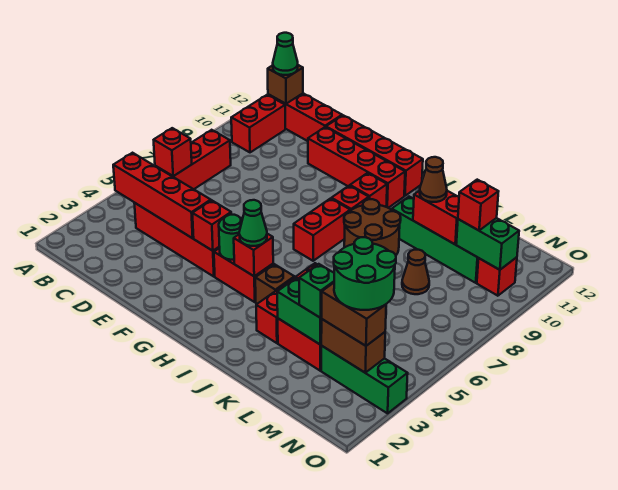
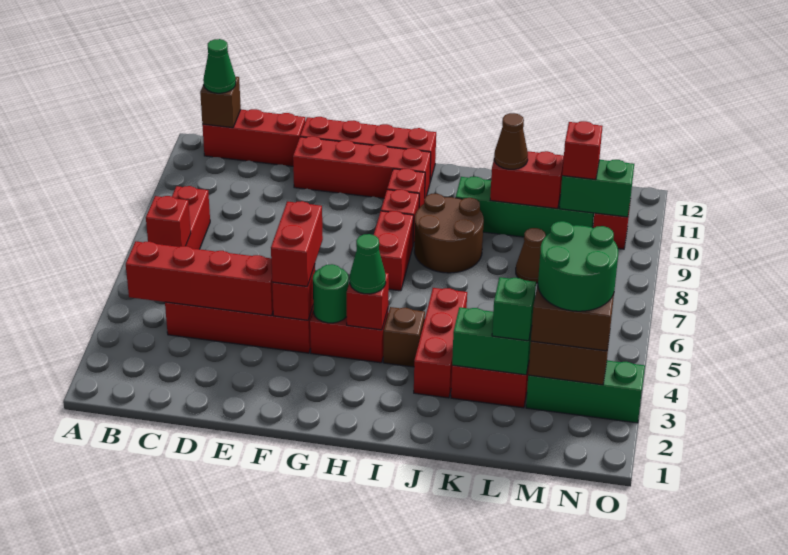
red brick B10:B11 level 1 -> red brick F4:F5 level 3

